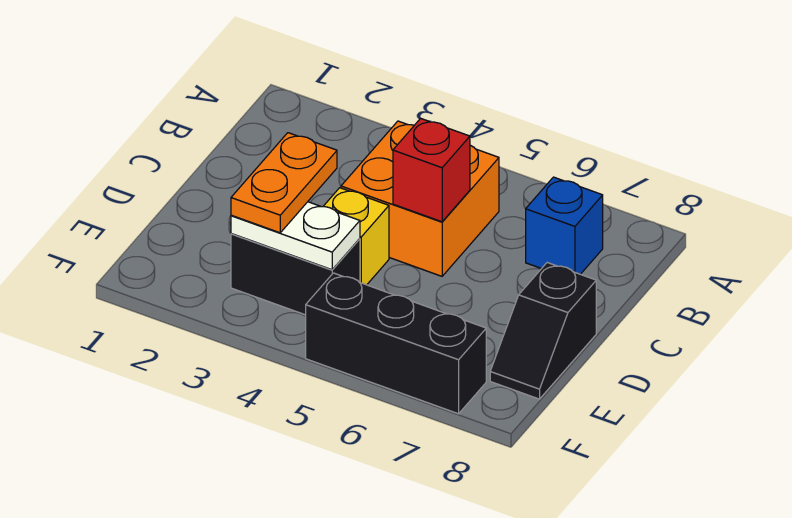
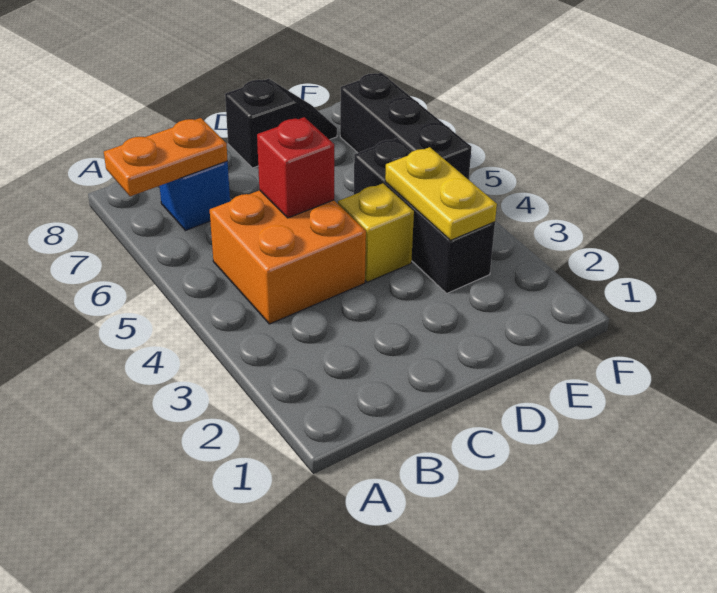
orange plate D3:E3 level 3 -> orange plate A7:B7 level 2
black brick E3:E4 level 1 -> black brick E3:E5 level 1
white plate E3:E4 level 2 -> yellow plate E3:E4 level 2

